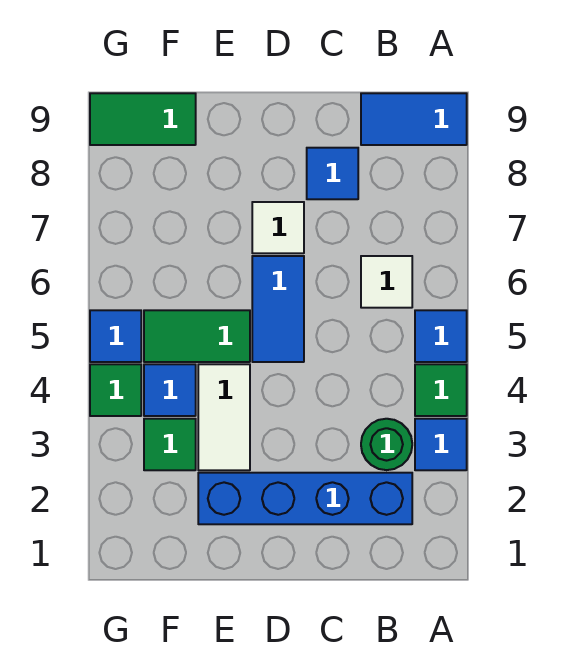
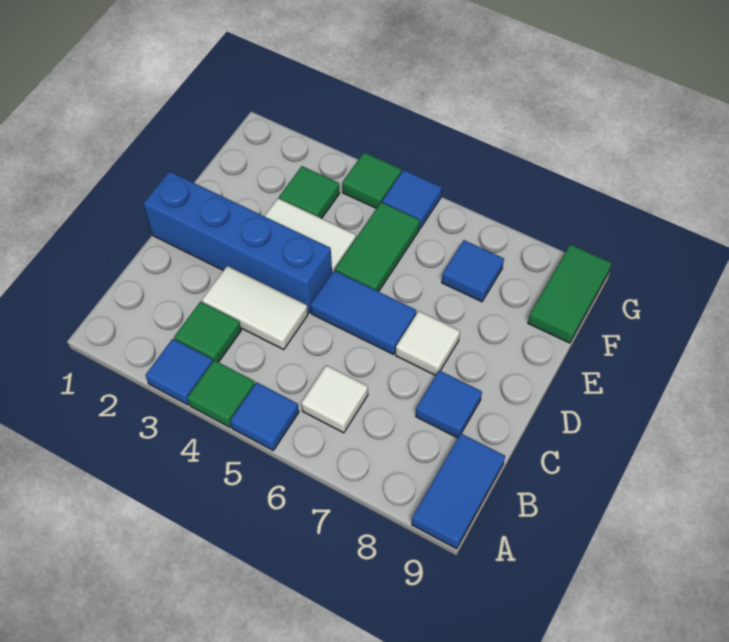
blue brick B2:E2 level 1 -> blue brick D1:D4 level 1
green round brick B3 level 1 -> green tile B3 level 1
none -> white tile C3:C4 level 1
blue tile F4 level 1 -> blue tile F7 level 1

